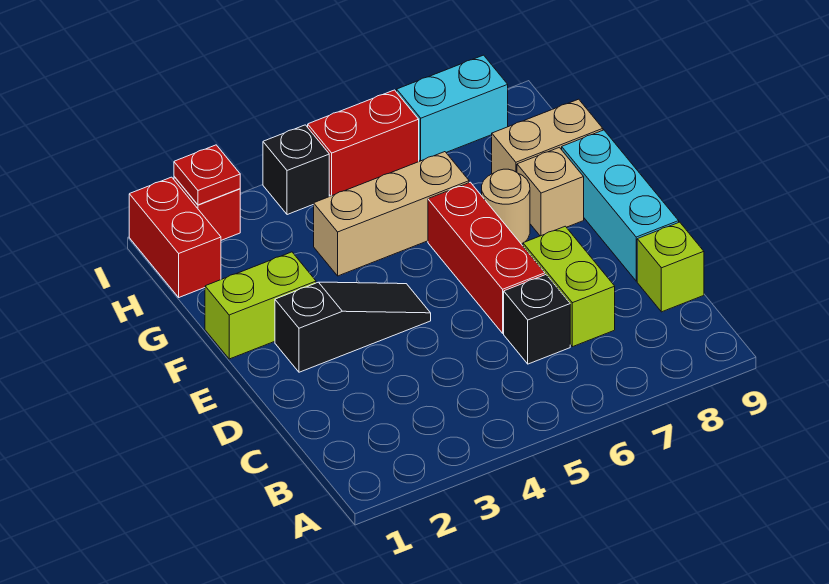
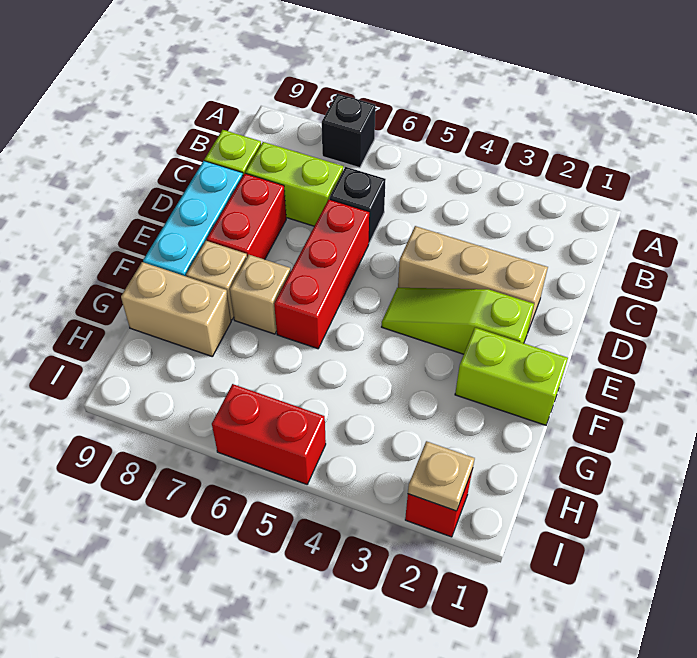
lime brick C7:D7 level 1 -> lime brick C7:C8 level 1
black slope E2:E4 level 1 top 2 -> lime slope E2:E4 level 1 top 2
tan round brick F7 level 1 -> tan brick F7 level 1
tan brick G4:G6 level 1 -> tan brick D2:D4 level 1
red brick H1:I1 level 1 -> red brick D8:E8 level 1
red plate I2 level 2 -> tan plate I2 level 2
black brick I4 level 1 -> black brick A7 level 1
cyan brick I7:I8 level 1 -> none

